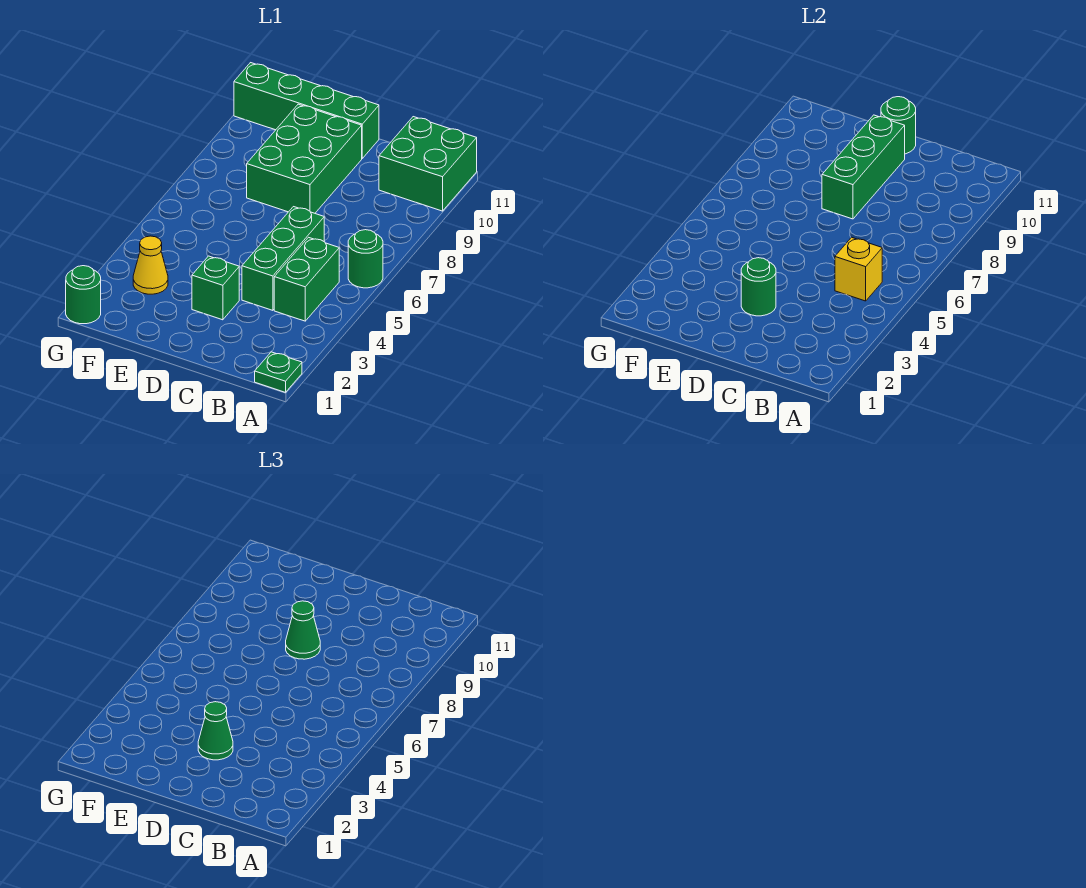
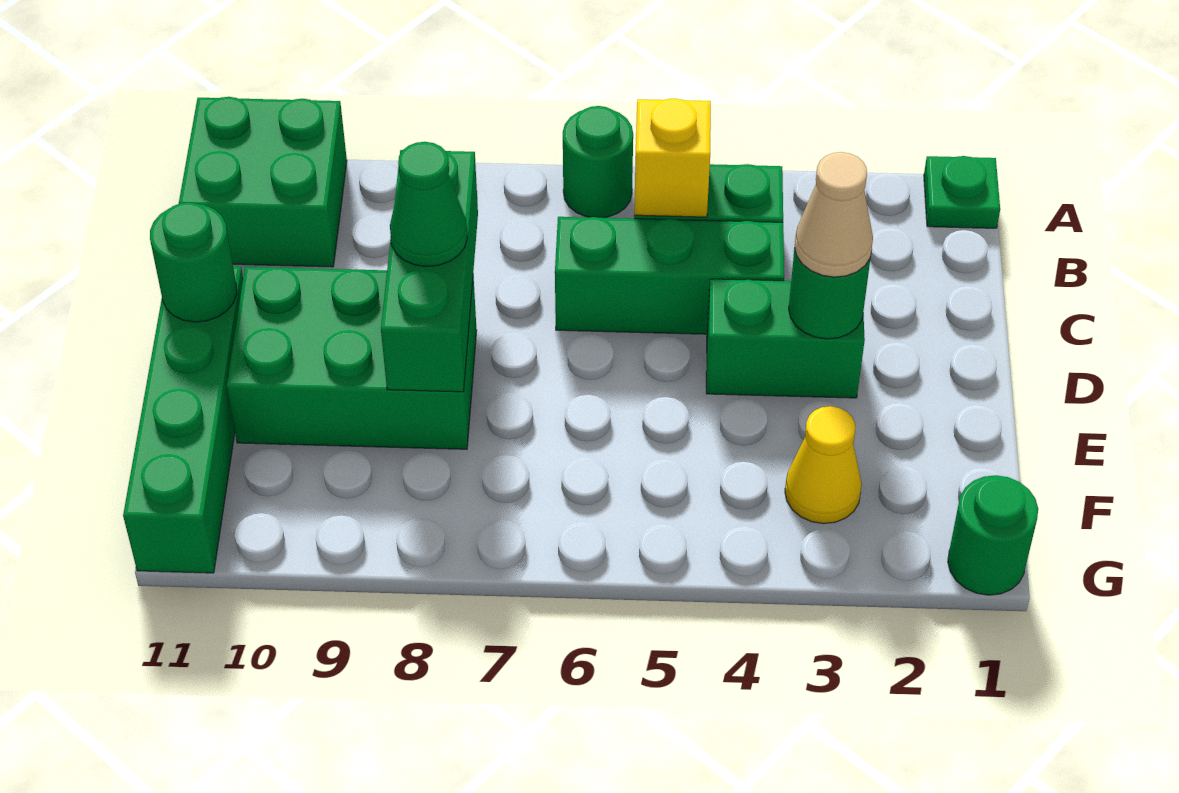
green brick D3 level 1 -> green brick D3:D4 level 1
green cone D3 level 3 -> tan cone D3 level 3
green brick D8:D10 level 2 -> green brick C8:E8 level 2

